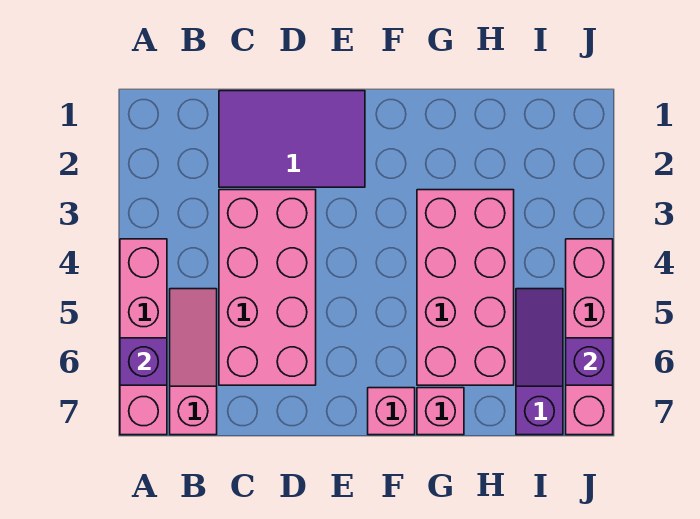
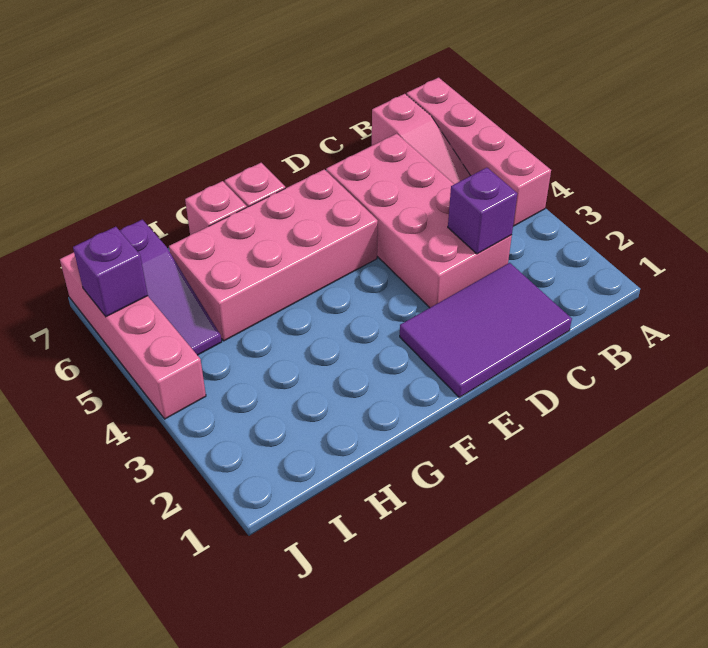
purple brick A6 level 2 -> purple brick C3 level 2
pink brick G3:H6 level 1 -> pink brick E5:H6 level 1

